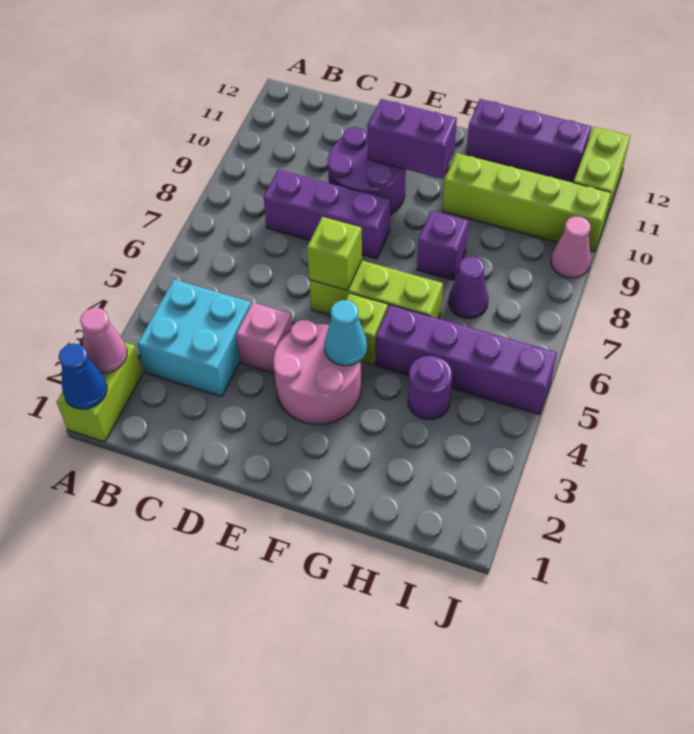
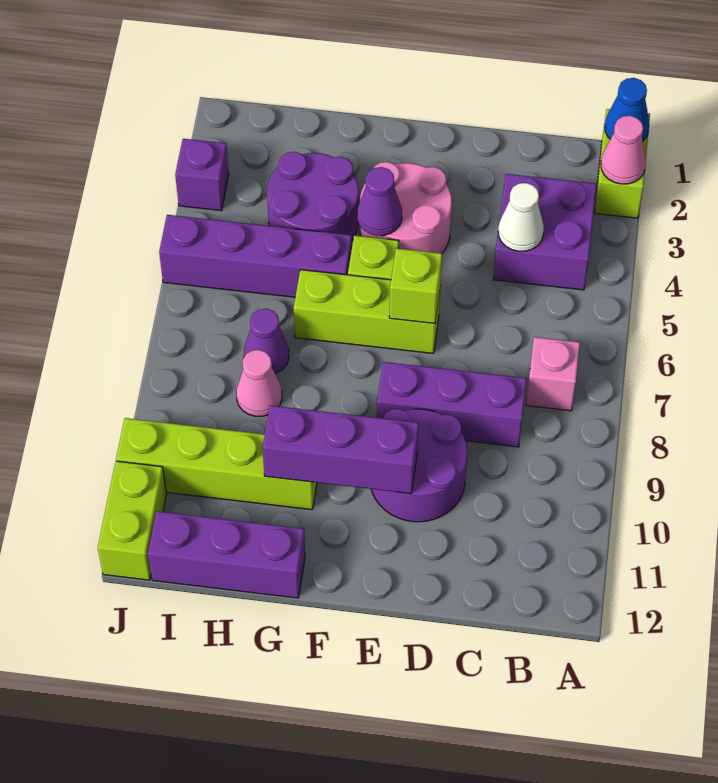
cyan brick B3:C4 level 1 -> purple brick B3:C4 level 1
none -> white cone C4 level 2
pink brick D4 level 1 -> pink brick B7 level 1
purple brick E10:F10 level 2 -> purple brick E10:G10 level 2
cyan cone F4 level 2 -> purple cone F4 level 2
purple brick G8 level 1 -> purple brick J3 level 1
purple round brick H4 level 1 -> purple round brick G3:H4 level 1
pink cone J9 level 1 -> pink cone H8 level 1

